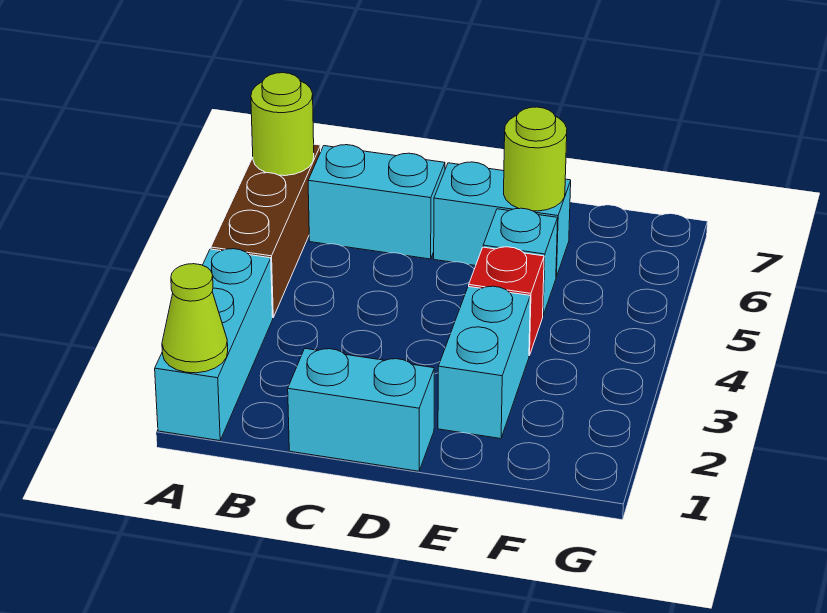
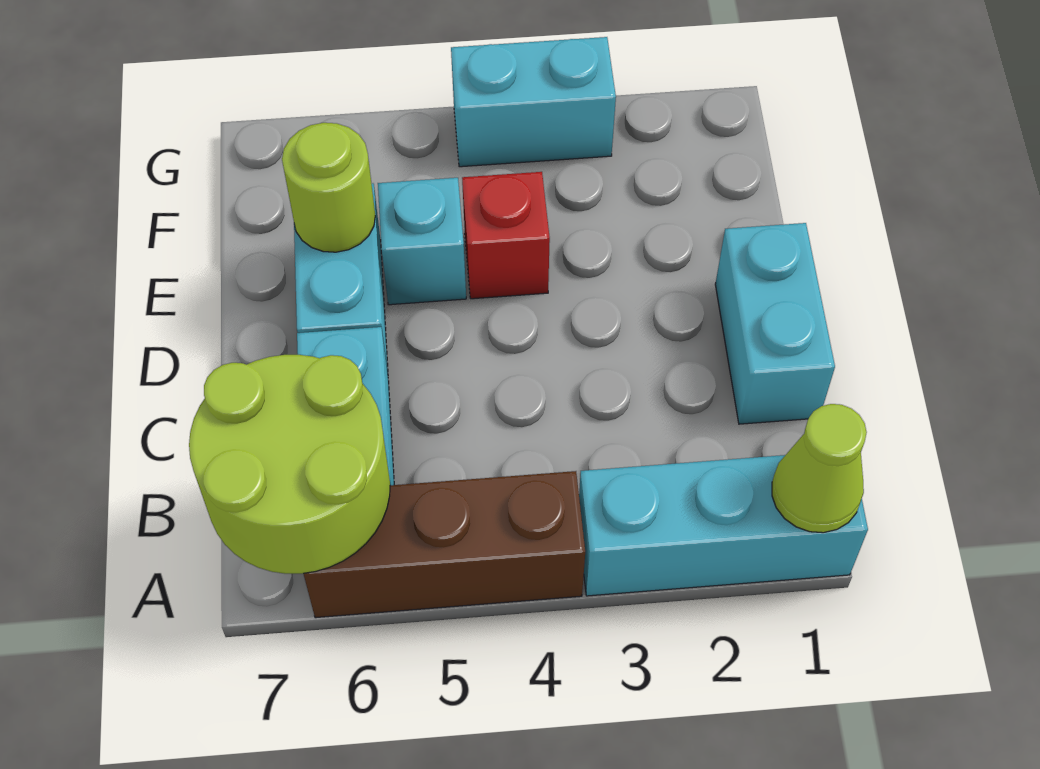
lime round brick A6 level 2 -> lime round brick A6:B7 level 2
cyan brick E2:E3 level 1 -> cyan brick G3:G4 level 1

